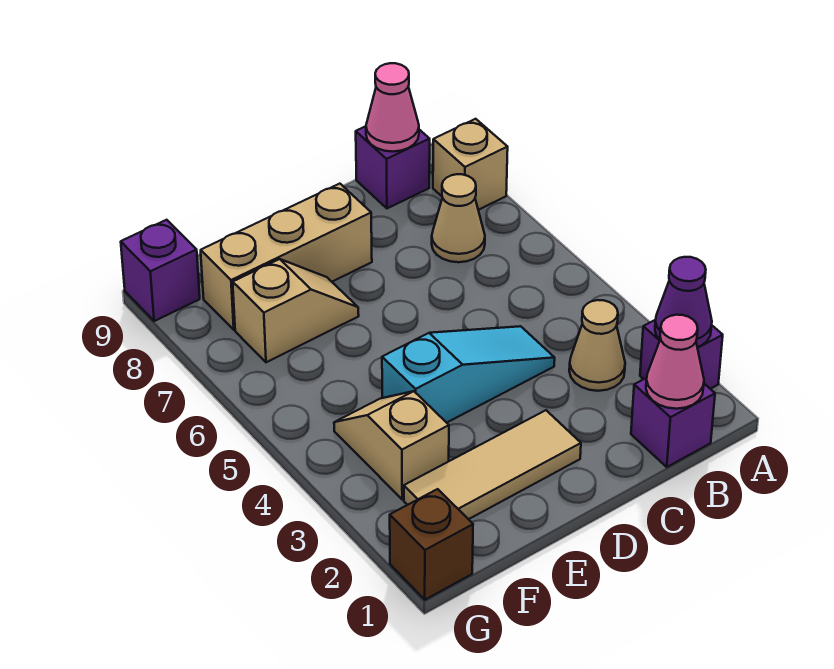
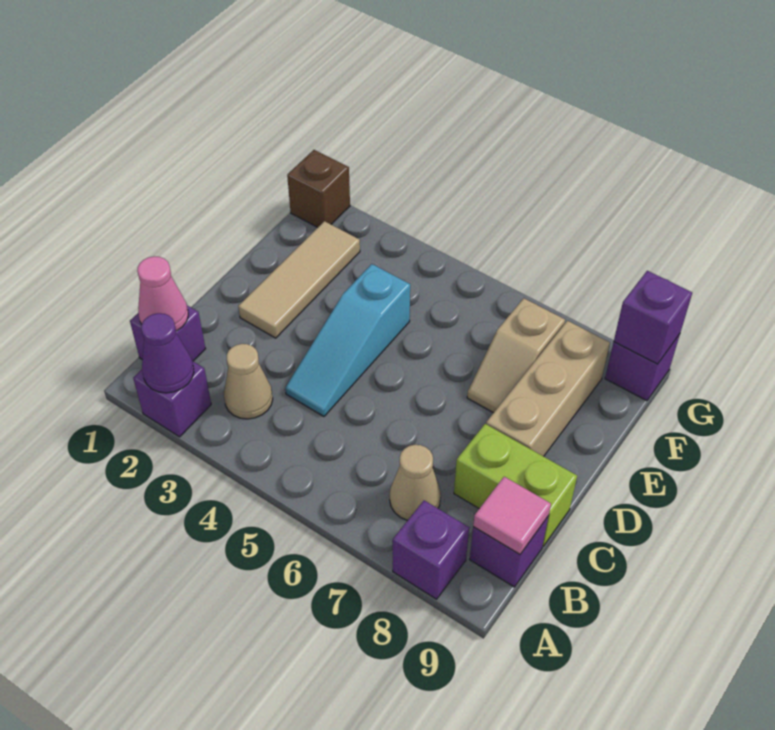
tan brick A8 level 1 -> purple brick A8 level 1
pink cone B9 level 2 -> pink tile B9 level 2
none -> lime brick C8:C9 level 1
tan slope F3:F4 level 1 top 3 -> none
none -> purple brick G9 level 2

